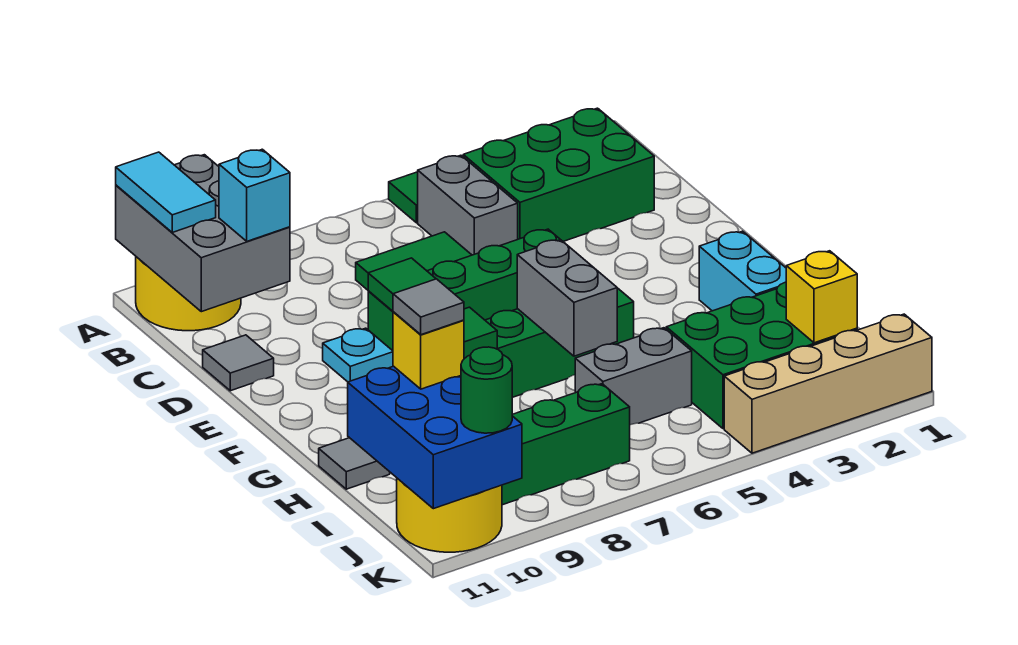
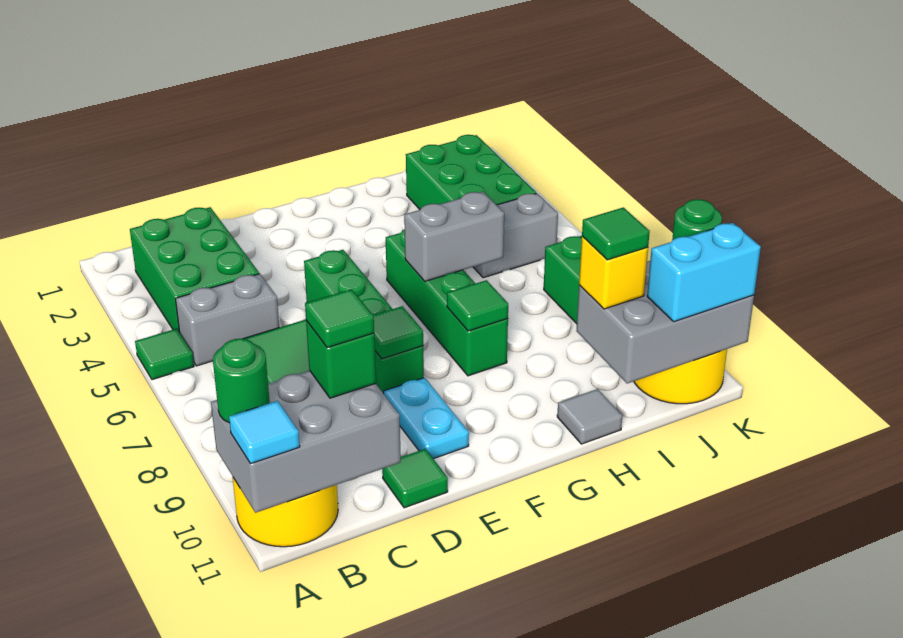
none -> green round brick A10 level 3
cyan tile A11:B11 level 3 -> cyan tile A11 level 3
cyan brick C10 level 3 -> green brick C10 level 3
none -> green tile C10 level 4
grey tile D11 level 1 -> green tile D11 level 1
cyan plate E9 level 1 -> cyan plate E9:E10 level 1
cyan brick G2:H2 level 1 -> cyan brick J11:K11 level 3
grey brick I5:I6 level 1 -> grey brick I5:J5 level 1
blue brick I10:K11 level 2 -> grey brick I10:K11 level 2
grey tile I10 level 4 -> green tile I10 level 4
yellow brick J2 level 2 -> none
tan brick K1:K4 level 1 -> none

